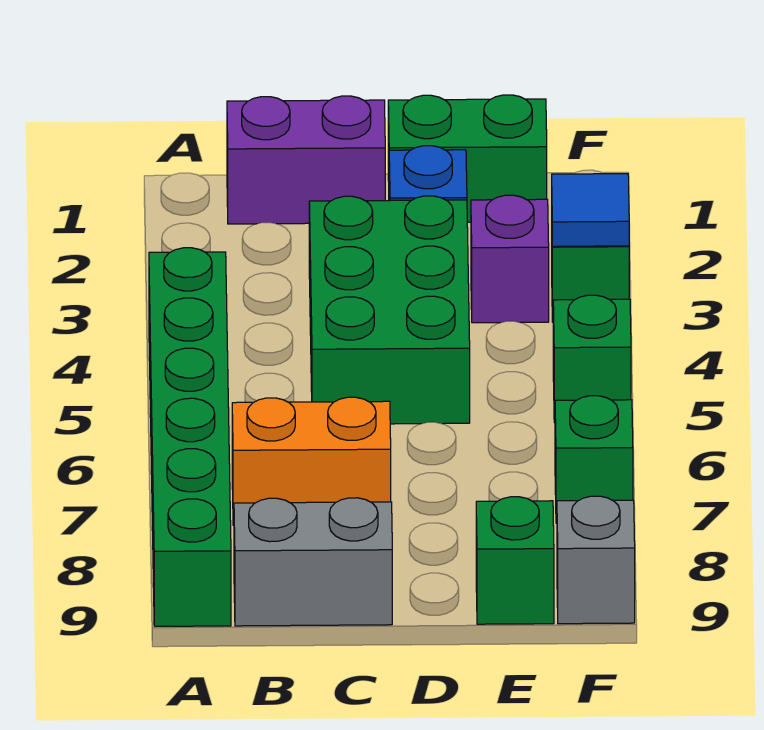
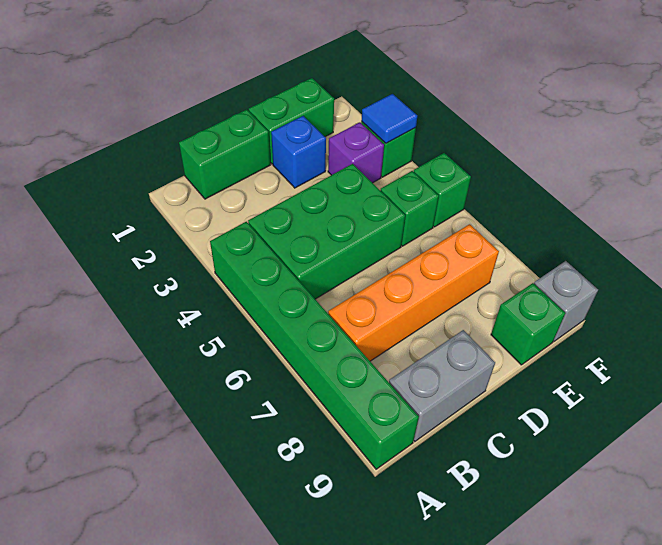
purple brick B1:C1 level 1 -> green brick B1:C1 level 1
orange brick B7:C7 level 1 -> orange brick B7:E7 level 1
green brick C3:D5 level 1 -> green brick B4:D5 level 1
green brick F7 level 1 -> green brick E5 level 1

